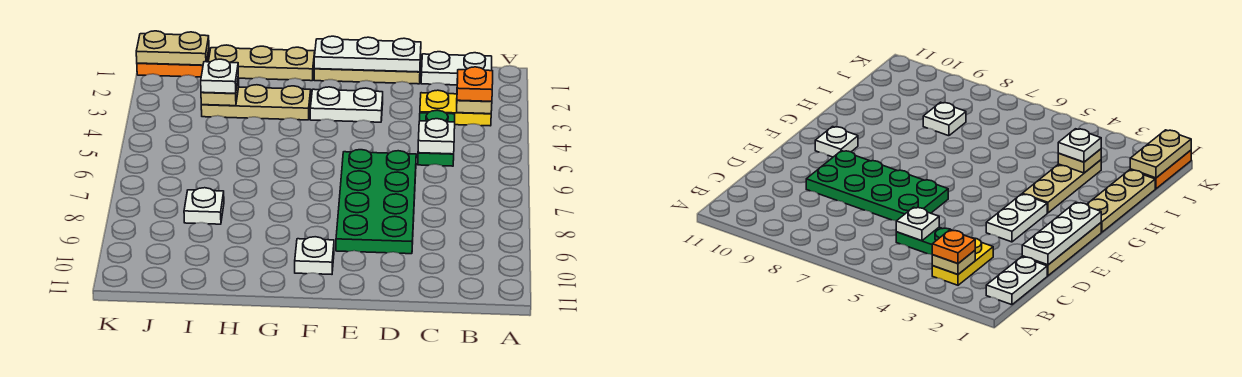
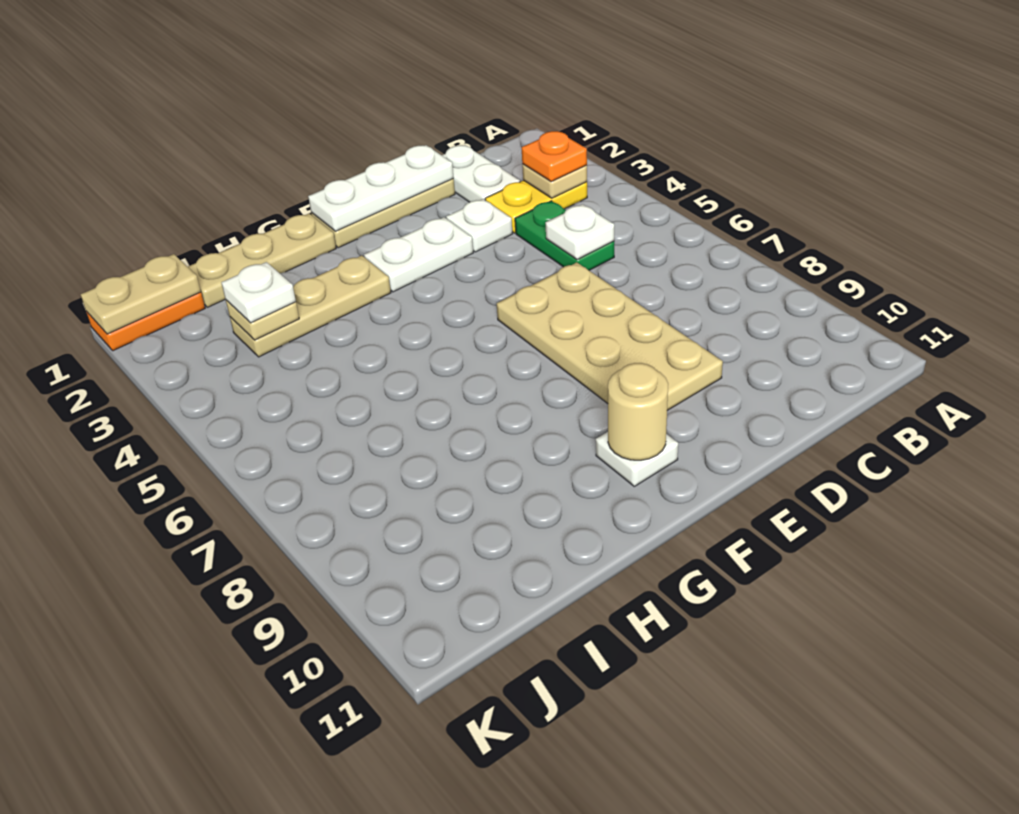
white plate B1:C1 level 1 -> white plate C1:C2 level 1
green plate D6:E9 level 1 -> tan plate D6:E9 level 1
none -> tan round brick F10 level 2
white plate I8 level 1 -> white plate D3 level 1

